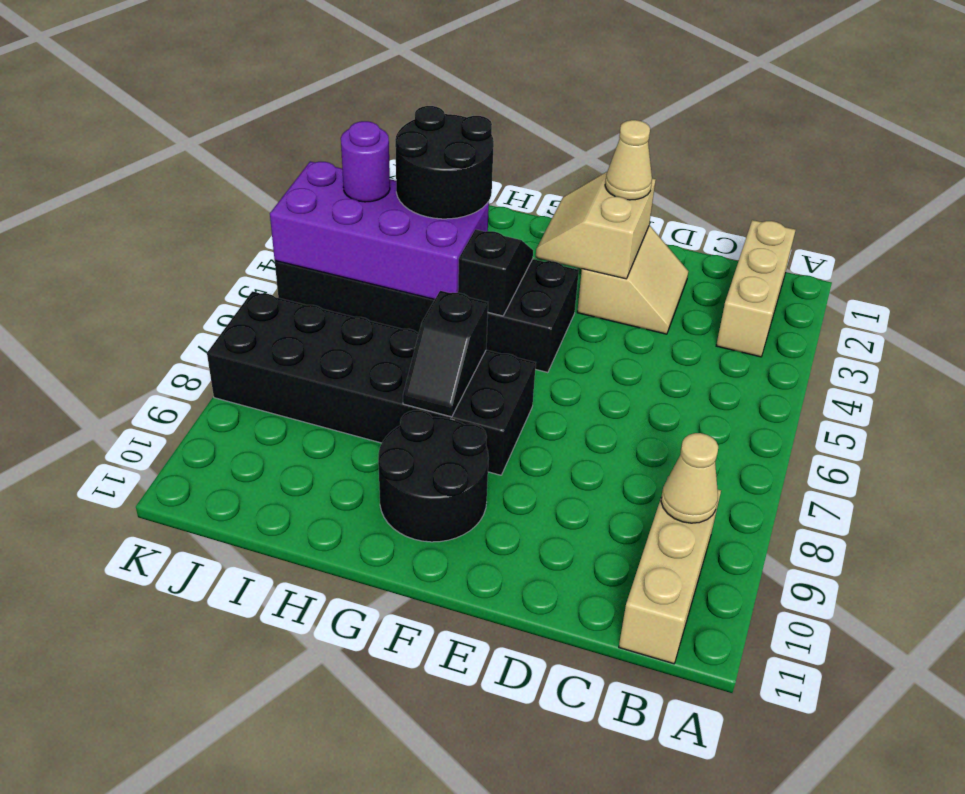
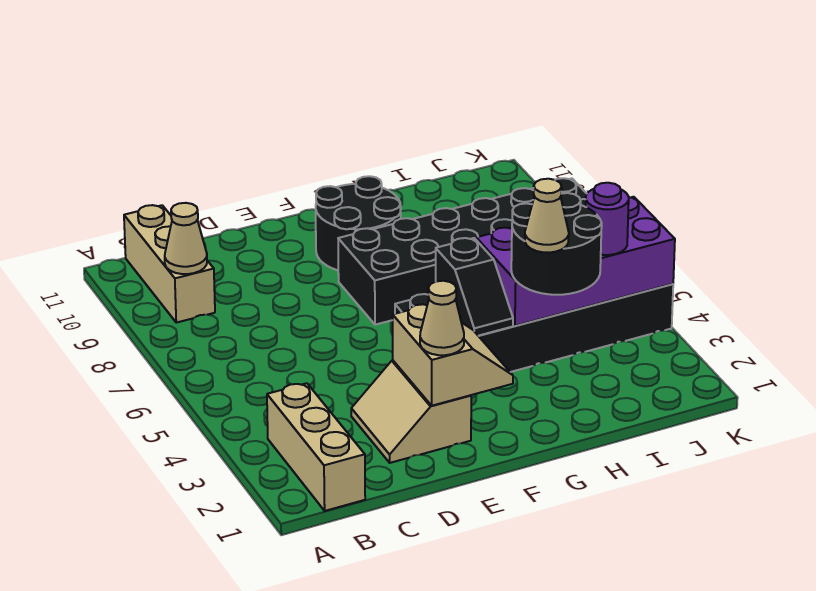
black slope G7:G8 level 2 top 7 -> none
none -> tan cone H3 level 4

